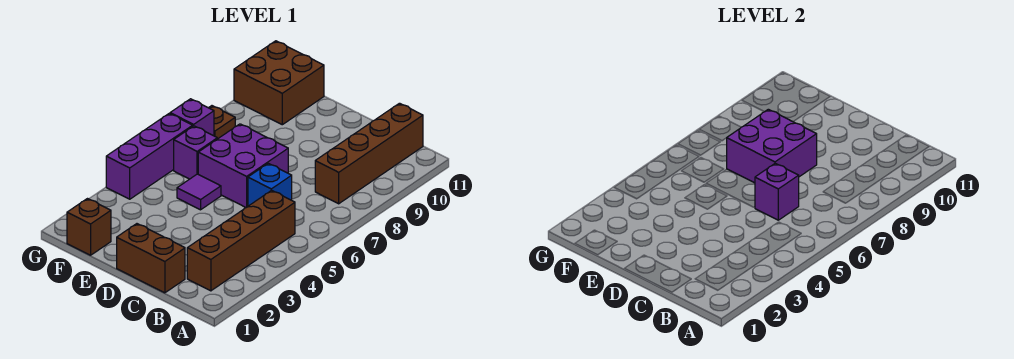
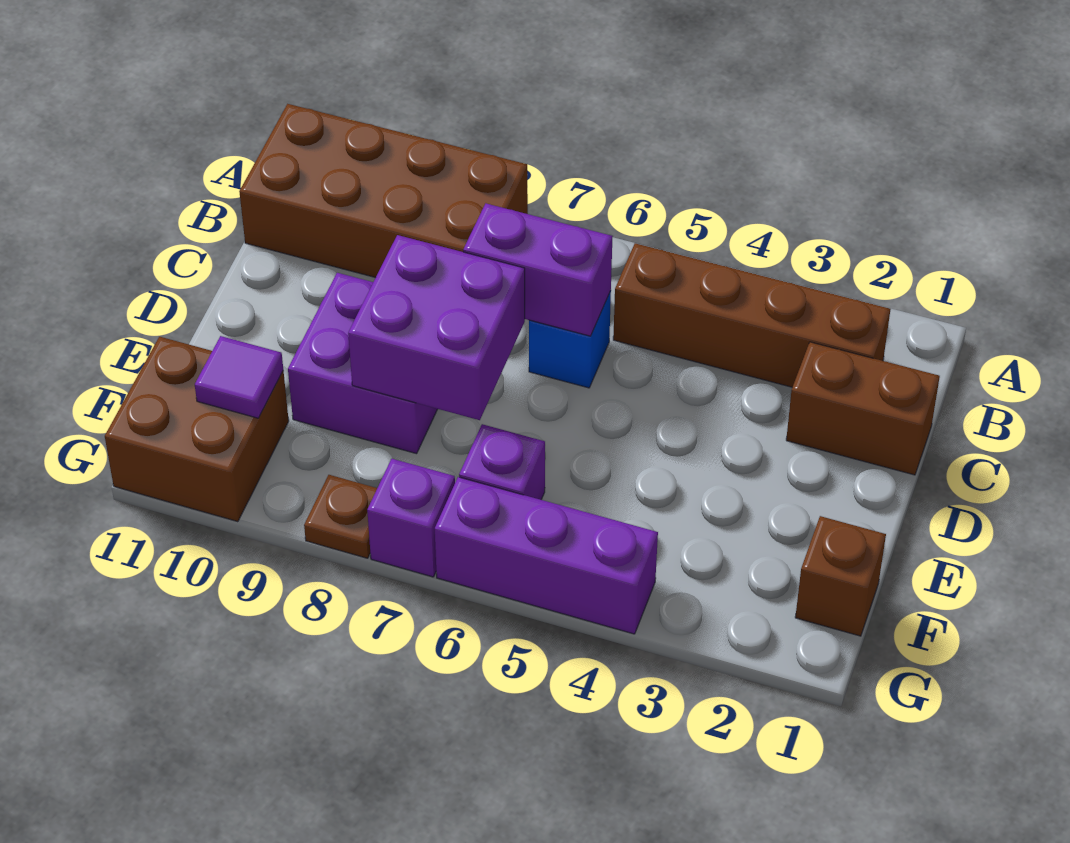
brown brick B8:B11 level 1 -> brown brick A8:B11 level 1
brown brick C1:D1 level 1 -> brown brick C1:C2 level 1
purple brick C6 level 2 -> purple brick C6:C7 level 2
purple brick D6:E7 level 1 -> purple brick D8:E9 level 1
purple tile E5 level 1 -> purple tile F10 level 2

